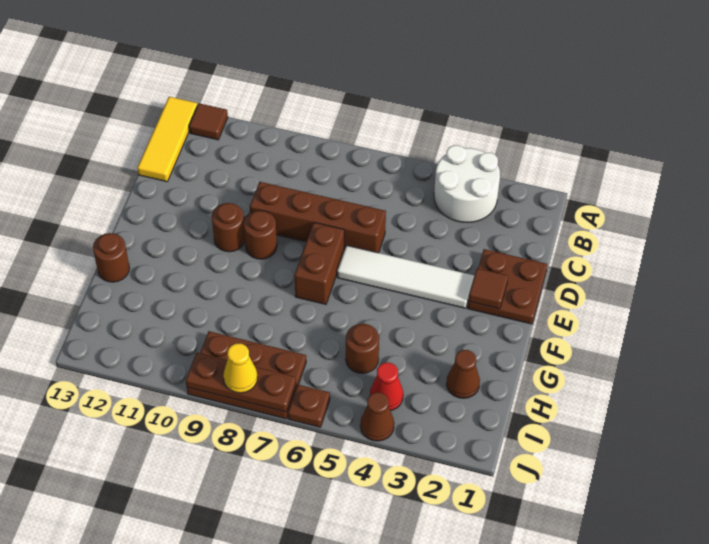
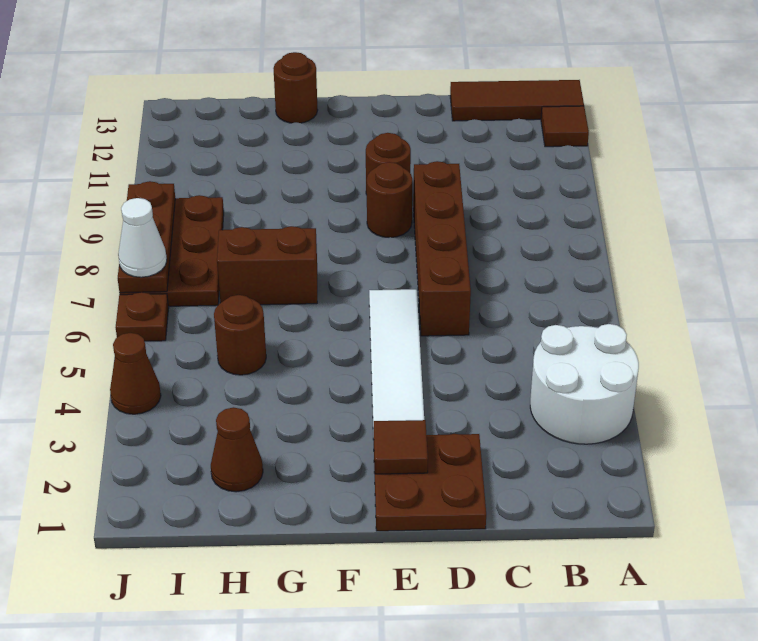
yellow tile A13:C13 level 1 -> brown tile A13:C13 level 1
brown brick E7:F7 level 1 -> brown brick G7:H7 level 1
red cone I4 level 1 -> none
none -> white cone J7 level 3
yellow cone J8 level 3 -> none

